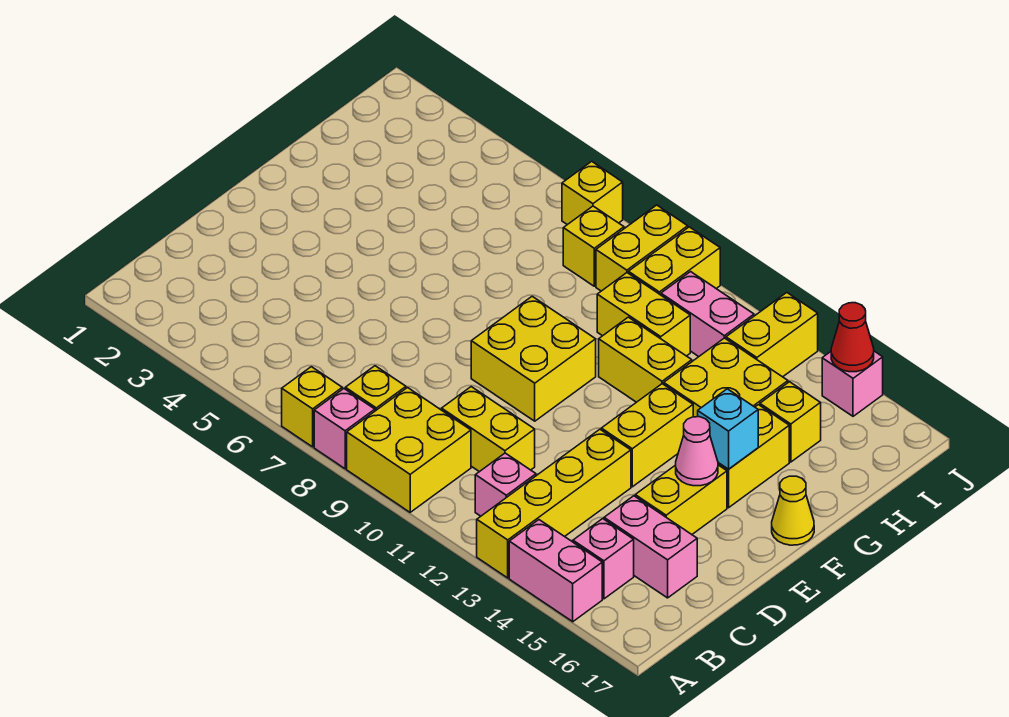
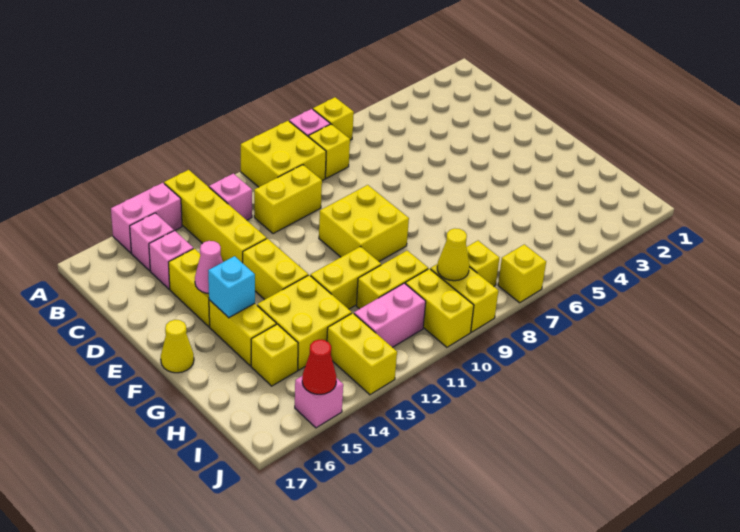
pink brick C15:C16 level 1 -> pink brick C15 level 1
none -> yellow cone I9 level 2

